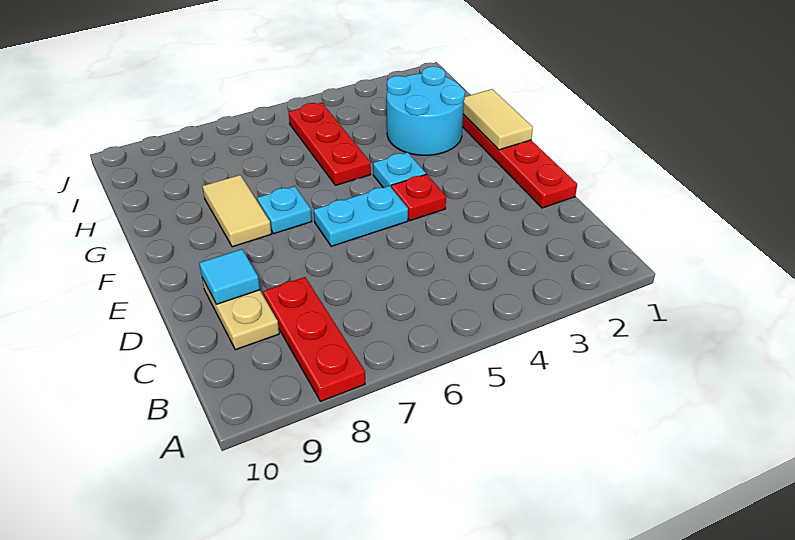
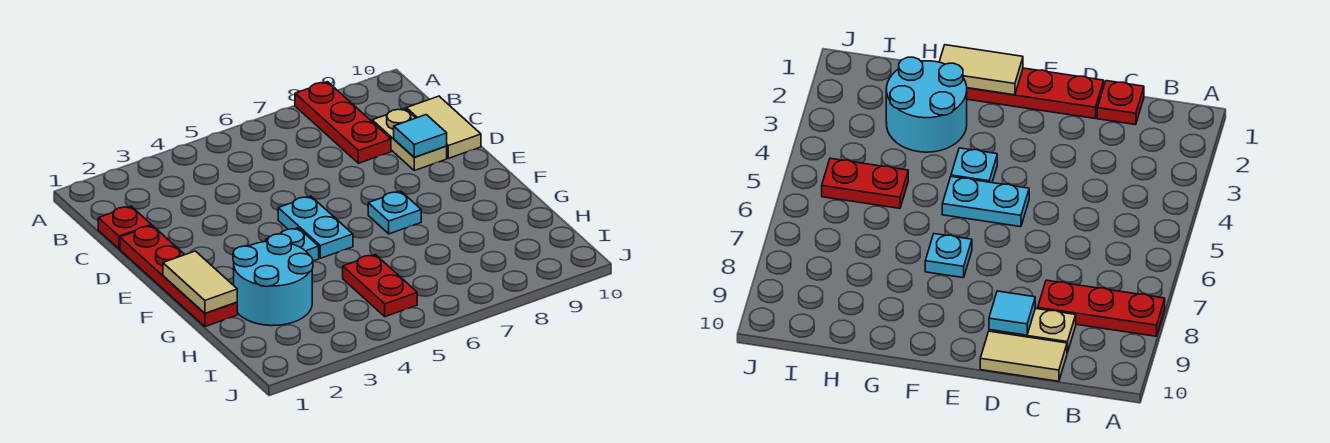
red plate E4 level 1 -> red plate C1 level 1
cyan plate E5:E6 level 1 -> cyan plate E5:F5 level 1
tan tile F8:G8 level 1 -> tan tile C10:D10 level 1
red plate G5:I5 level 1 -> red plate H5:I5 level 1

